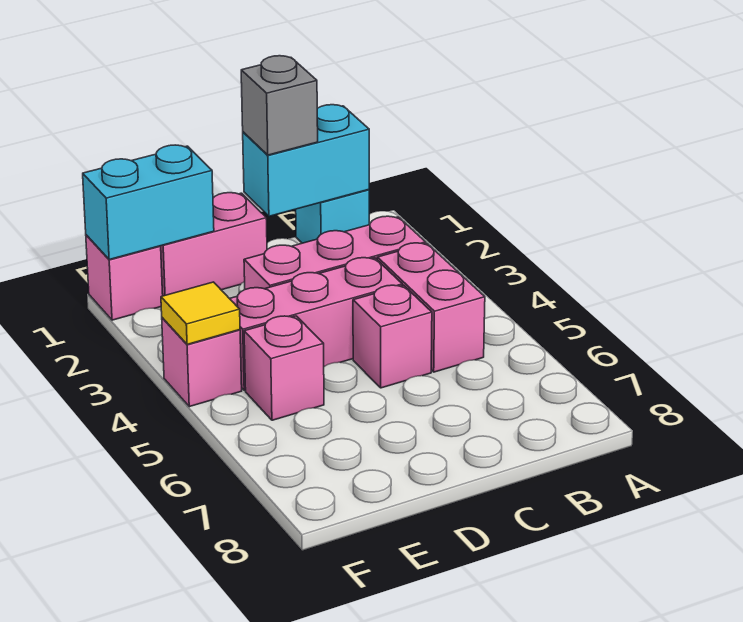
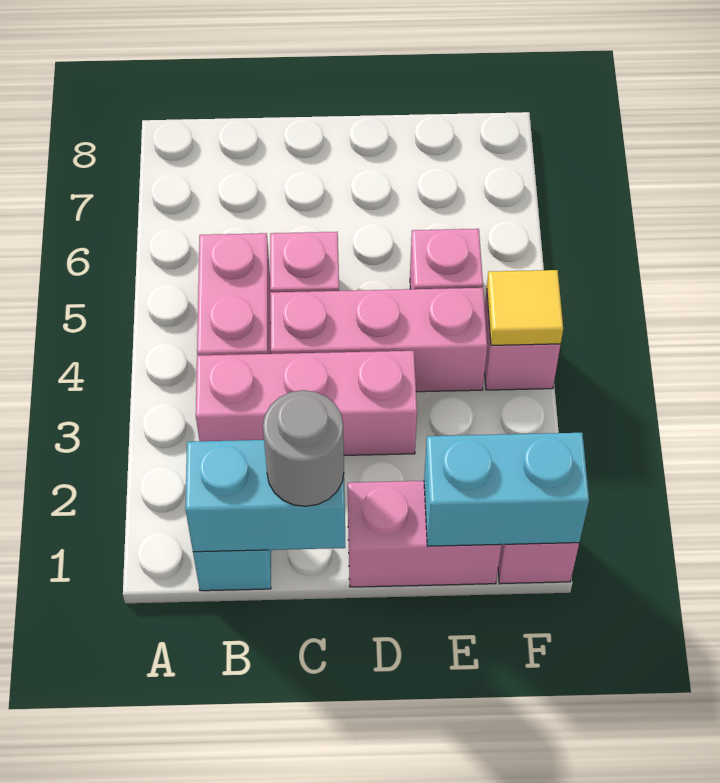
grey brick C1 level 3 -> grey round brick C1 level 3

